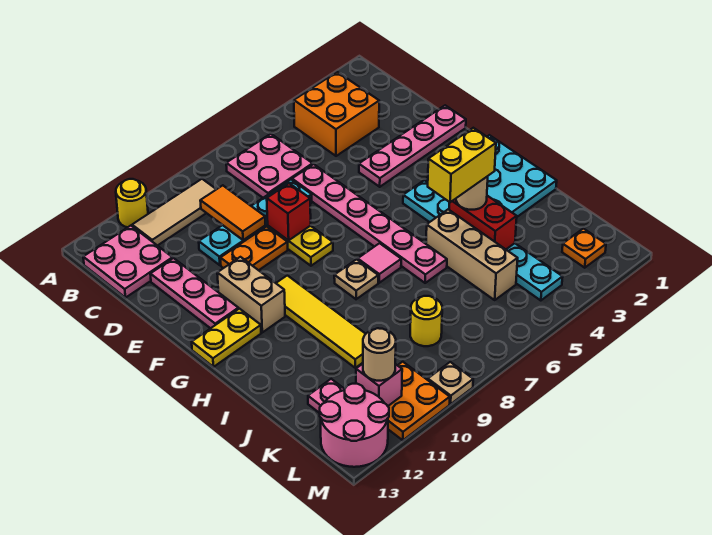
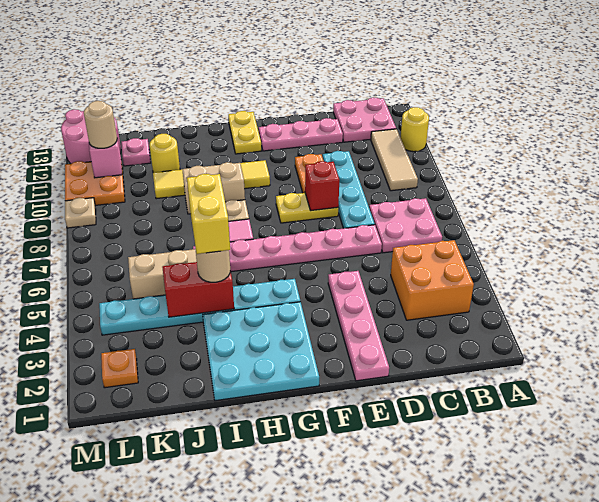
orange tile C9:D9 level 2 -> none
tan brick F11:G11 level 1 -> tan brick H9:I9 level 1
yellow round brick K8 level 1 -> yellow round brick J11 level 1

